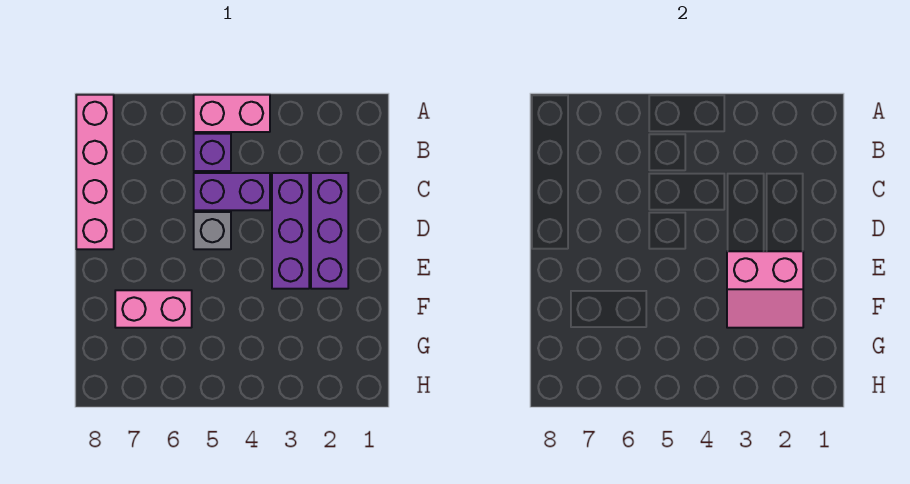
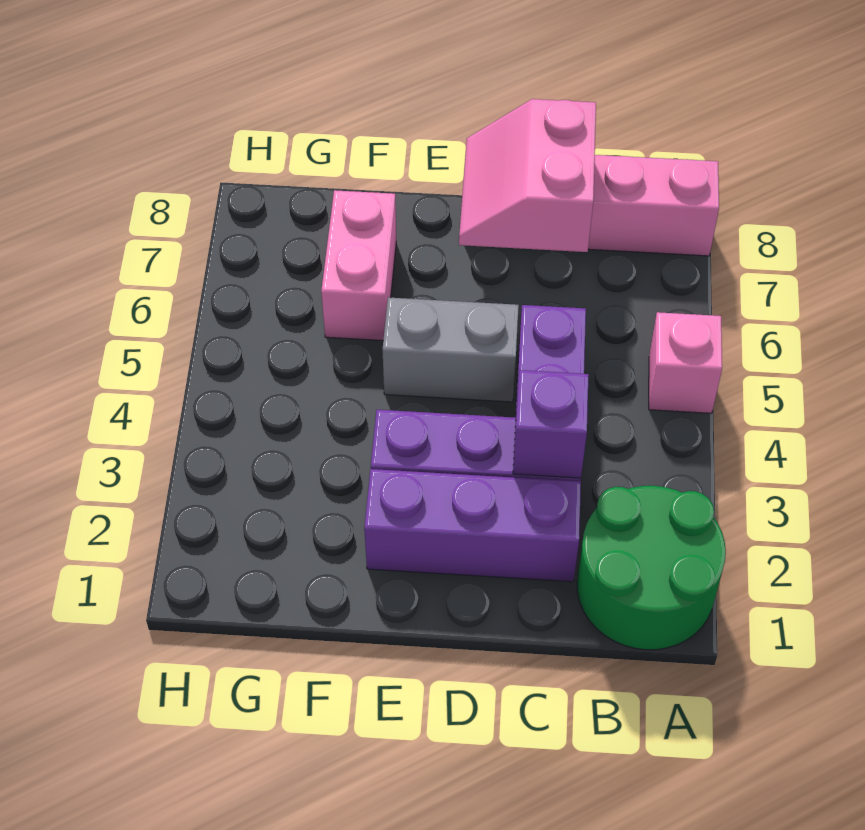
none -> green round brick A1:B2 level 1
pink brick A4:A5 level 1 -> pink brick A5 level 1
purple brick B5 level 1 -> purple brick C3 level 2
grey brick D5 level 1 -> grey brick D5:E5 level 1
pink slope E2:F3 level 2 top E -> pink slope C7:D8 level 2 top C

